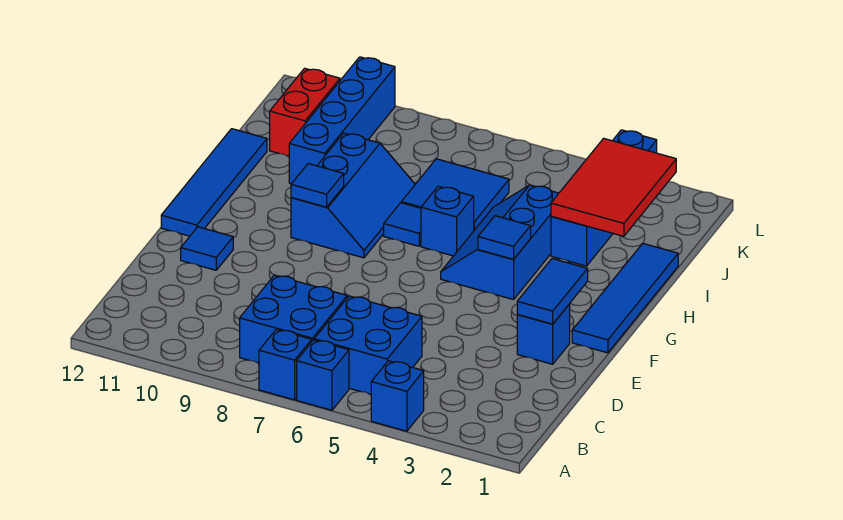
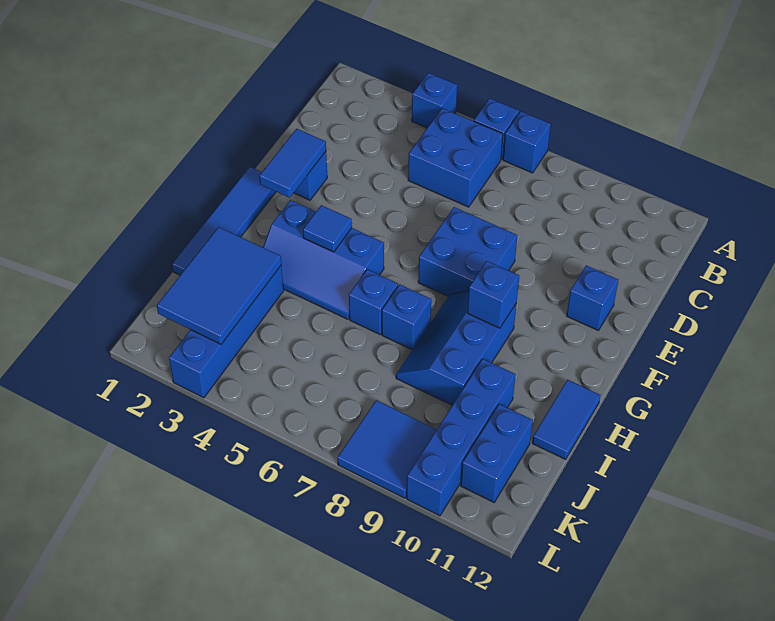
blue brick B7:C8 level 1 -> blue brick E7:F8 level 1
blue tile E11 level 1 -> blue brick E11 level 1
blue tile F12:I12 level 1 -> blue tile H12:I12 level 1
blue slope G4:I5 level 1 top 4 -> blue slope G3:H5 level 1 top G
blue tile G9 level 2 -> blue brick G9 level 2
blue tile H7 level 1 -> blue brick H7 level 1
red tile I2:K3 level 2 -> blue tile I2:K3 level 2
blue tile I6:J7 level 1 -> blue tile K8:L9 level 1
red brick J11:K11 level 1 -> blue brick J11:K11 level 1

